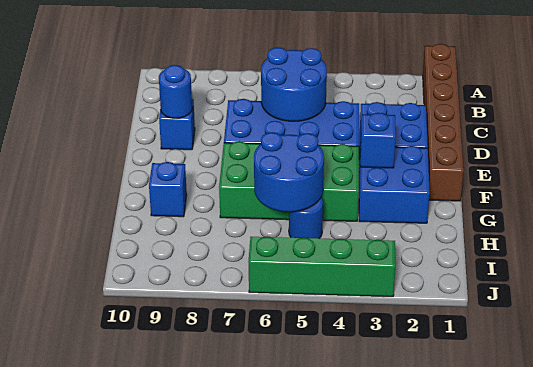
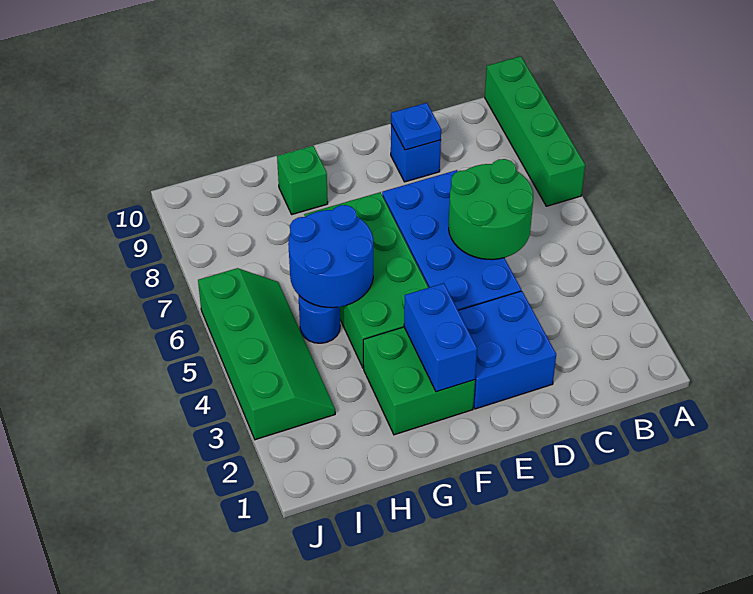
brown brick A1:F1 level 1 -> none
none -> green brick A7:A10 level 1
blue round brick C5:D6 level 2 -> green round brick C5:D6 level 2
blue round brick D9 level 2 -> blue plate D9 level 2
blue brick F2:G3 level 1 -> green brick F2:G3 level 1
blue brick F3 level 2 -> blue brick F2:F3 level 2
blue brick G9 level 1 -> green brick G9 level 1

